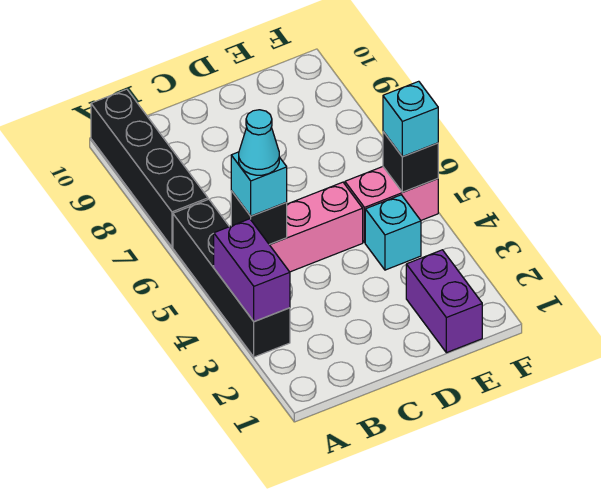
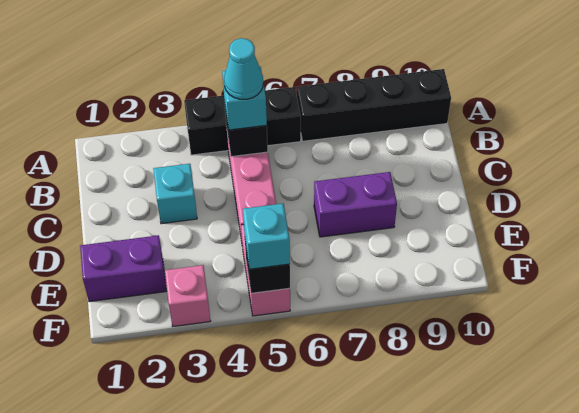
black brick A3:A6 level 1 -> black brick A4:A6 level 1
purple brick A3:A4 level 2 -> purple brick D7:D8 level 1
cyan brick E4 level 1 -> cyan brick C3 level 1
none -> pink brick F3 level 1

